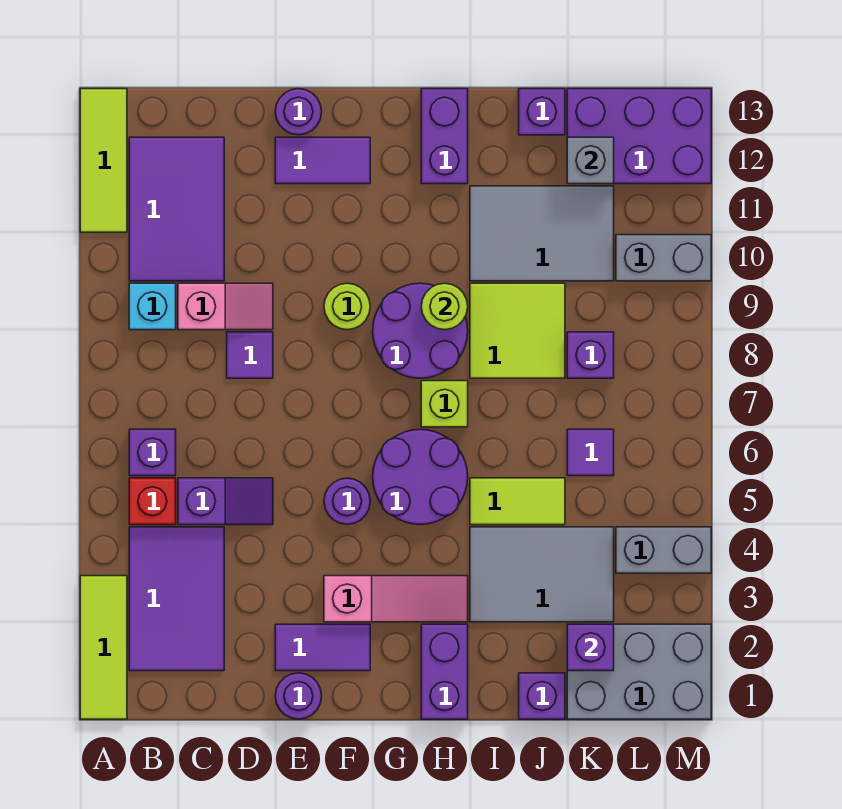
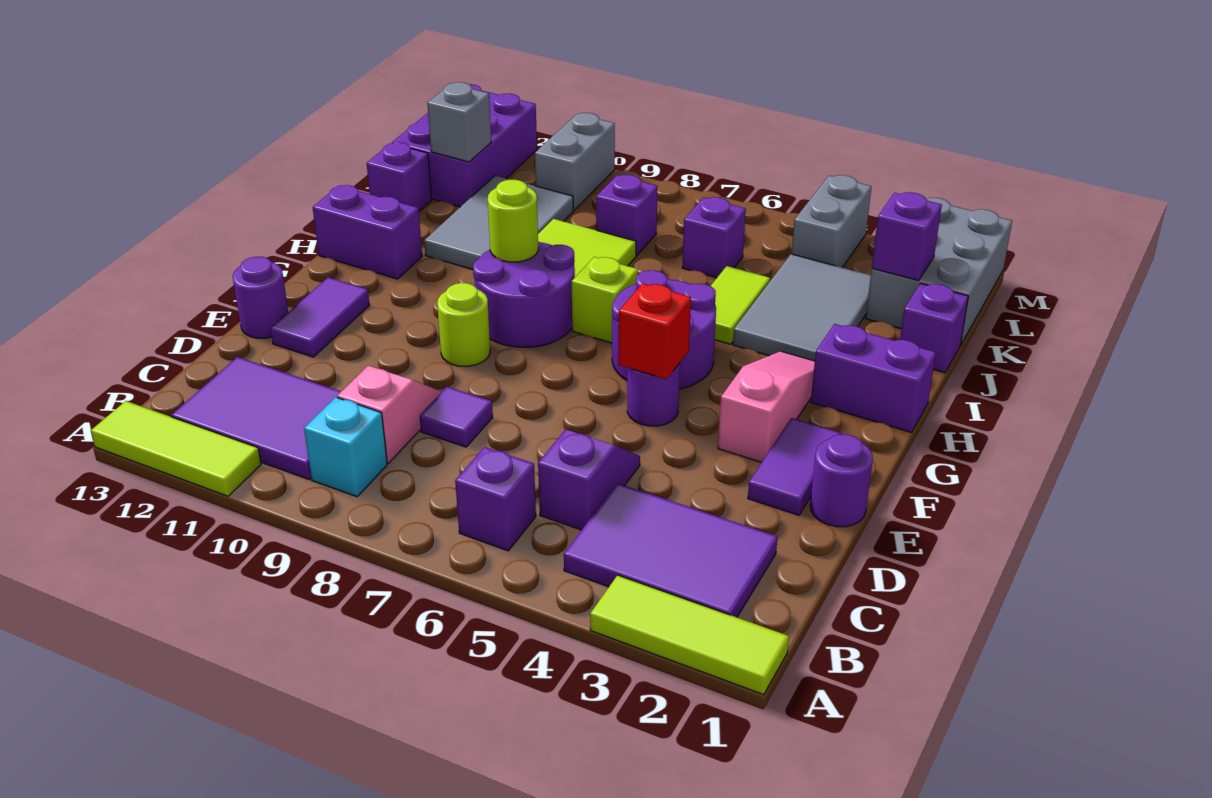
red brick B5 level 1 -> red brick F5 level 2
purple tile K6 level 1 -> purple brick K6 level 1

